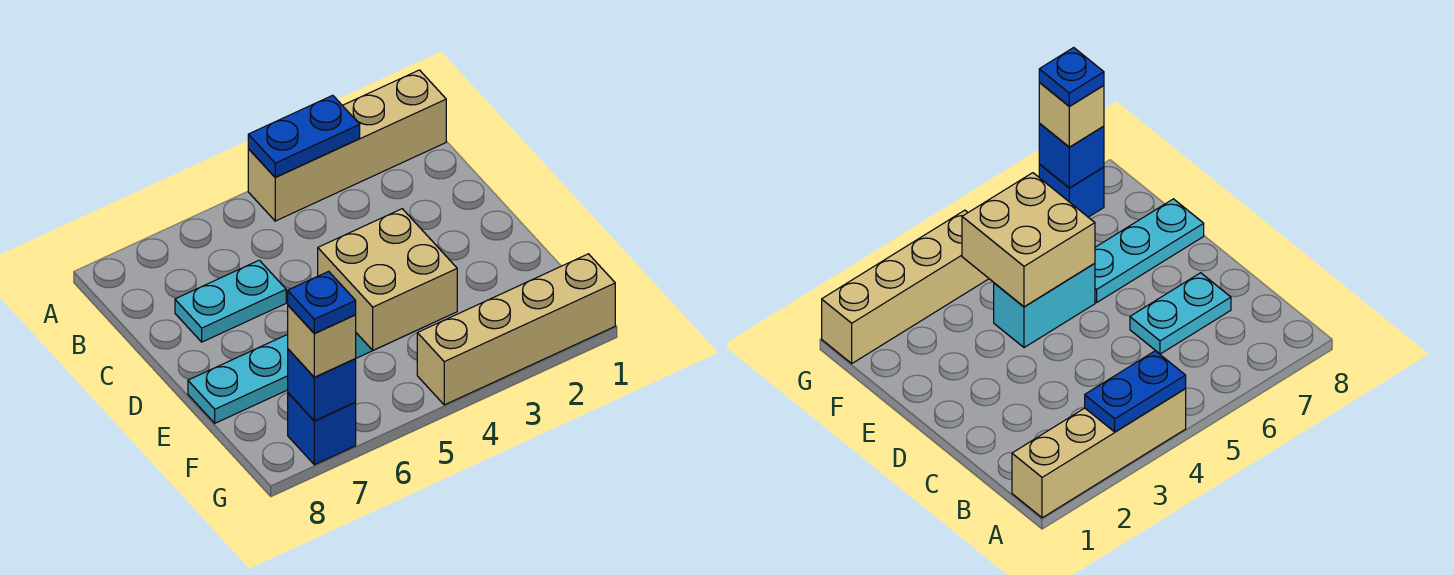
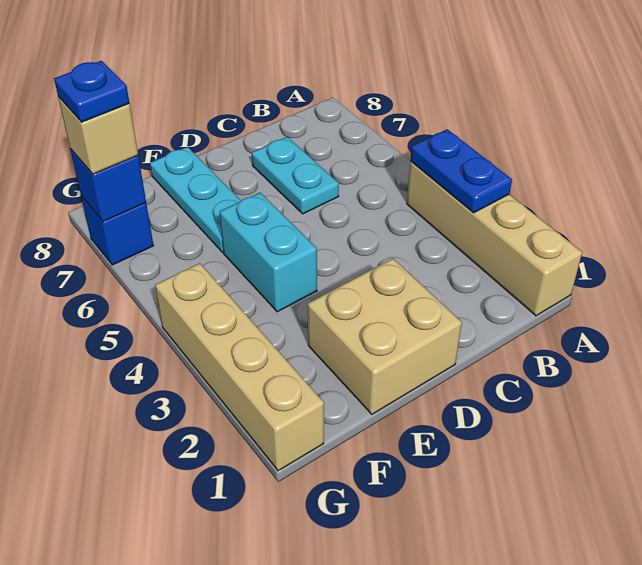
tan brick E4:F5 level 2 -> tan brick D1:E2 level 1

